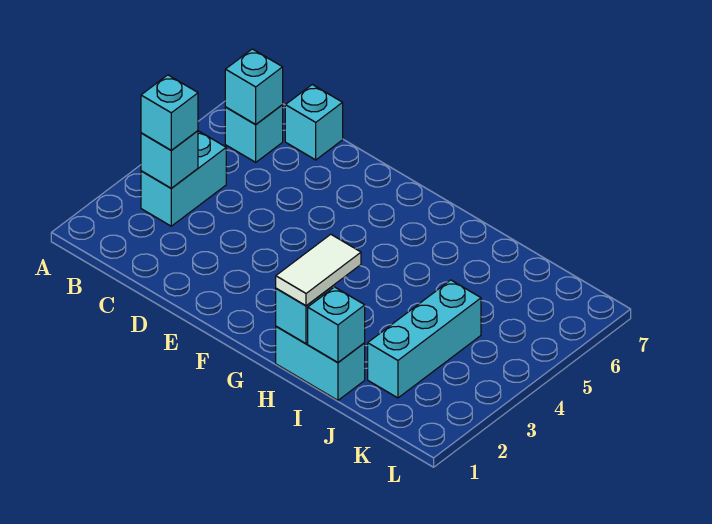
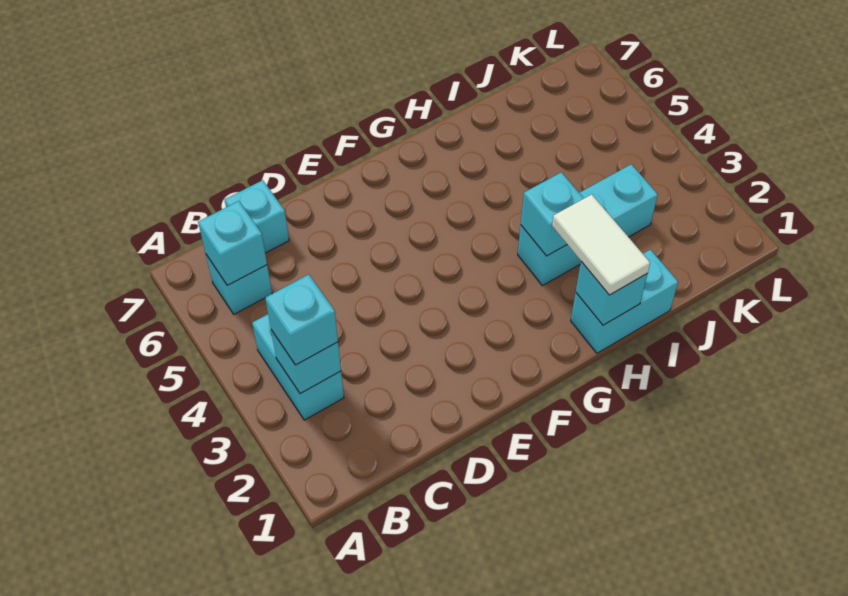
cyan brick I1 level 2 -> cyan brick H3 level 2
cyan brick J2:J4 level 1 -> cyan brick H3:J3 level 1

